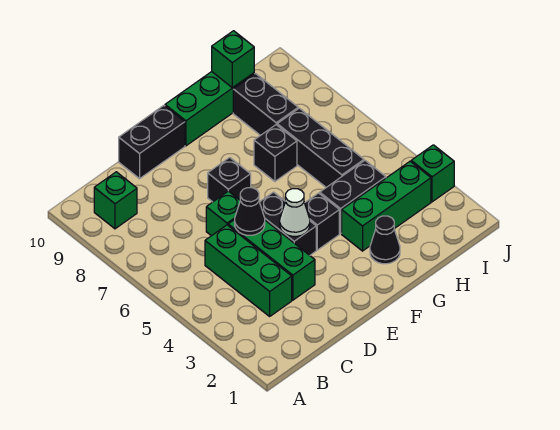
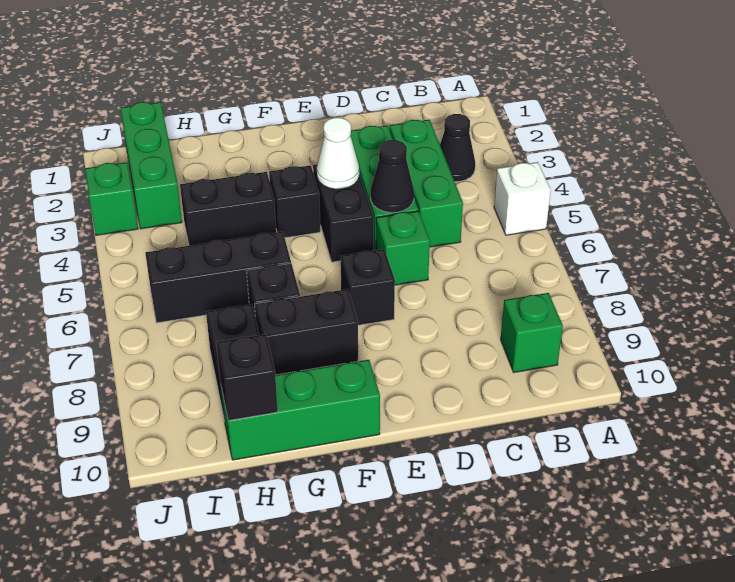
none -> white brick A5 level 1
black brick D10:E10 level 1 -> black brick F8:G8 level 1
black cone G2 level 1 -> black cone B3 level 1
green brick G3:I3 level 1 -> green brick I1:I3 level 1
black brick H5:H7 level 1 -> black brick G6:I6 level 1
green brick H10 level 2 -> black brick H10 level 2

